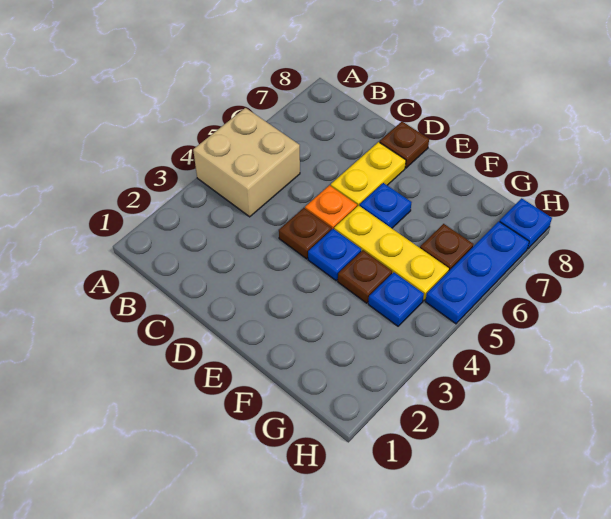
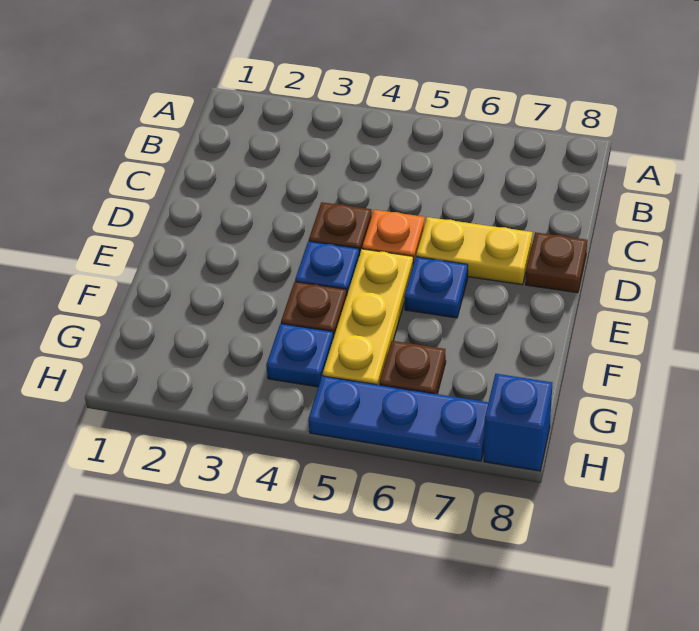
tan brick A4:B5 level 1 -> none
blue plate H8 level 1 -> blue brick H8 level 1

